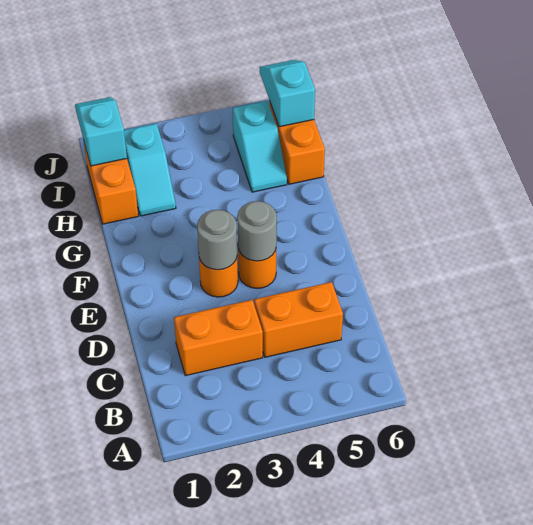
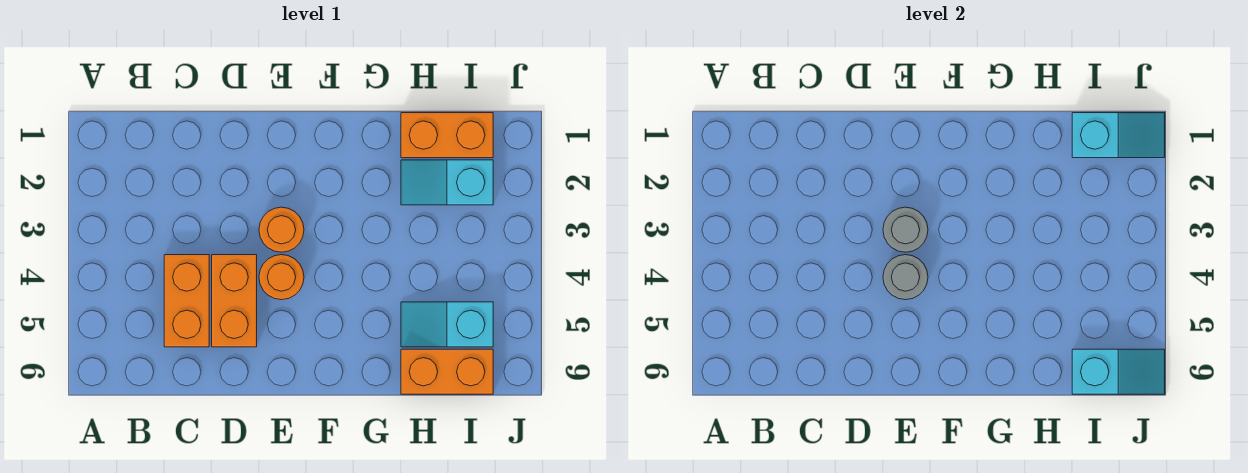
orange brick C2:C3 level 1 -> orange brick D4:D5 level 1

